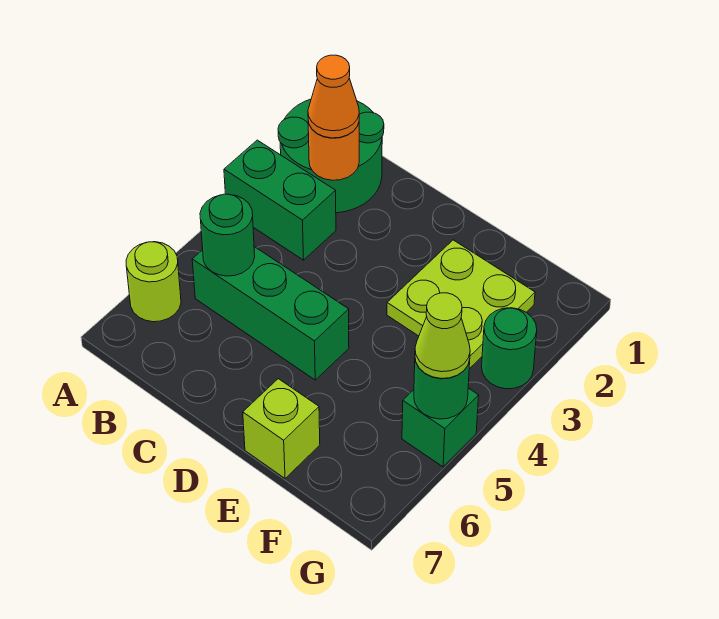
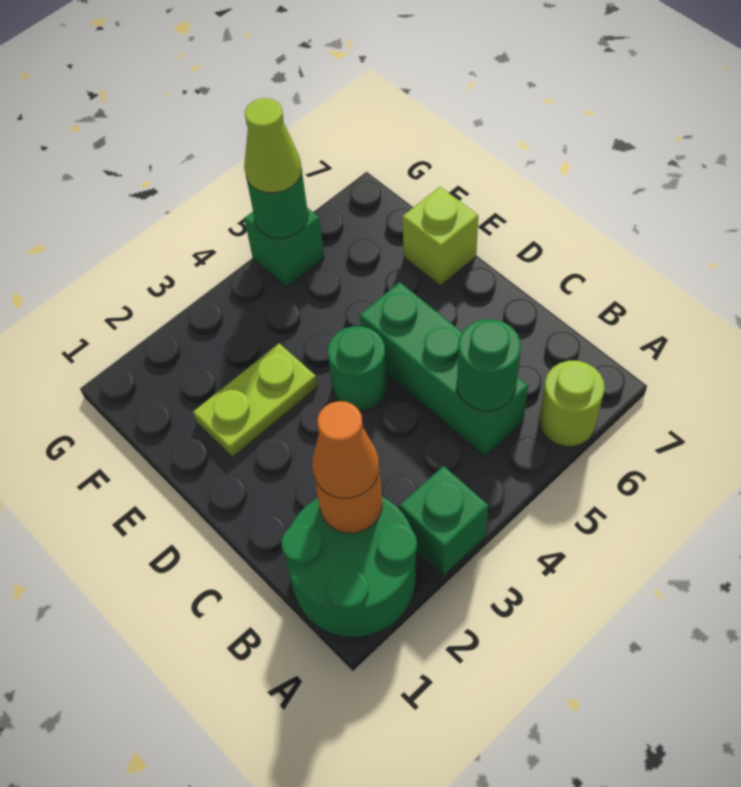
green brick A3:B3 level 1 -> green brick A3 level 1
lime plate E2:F3 level 1 -> lime plate E2:E3 level 1
green round brick G3 level 1 -> green round brick D4 level 1

